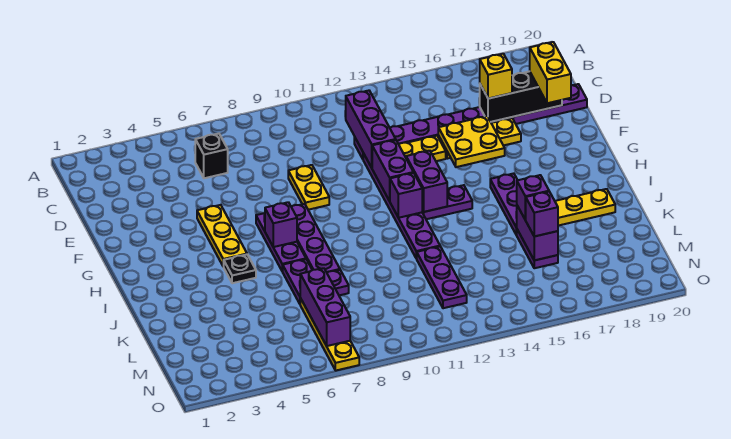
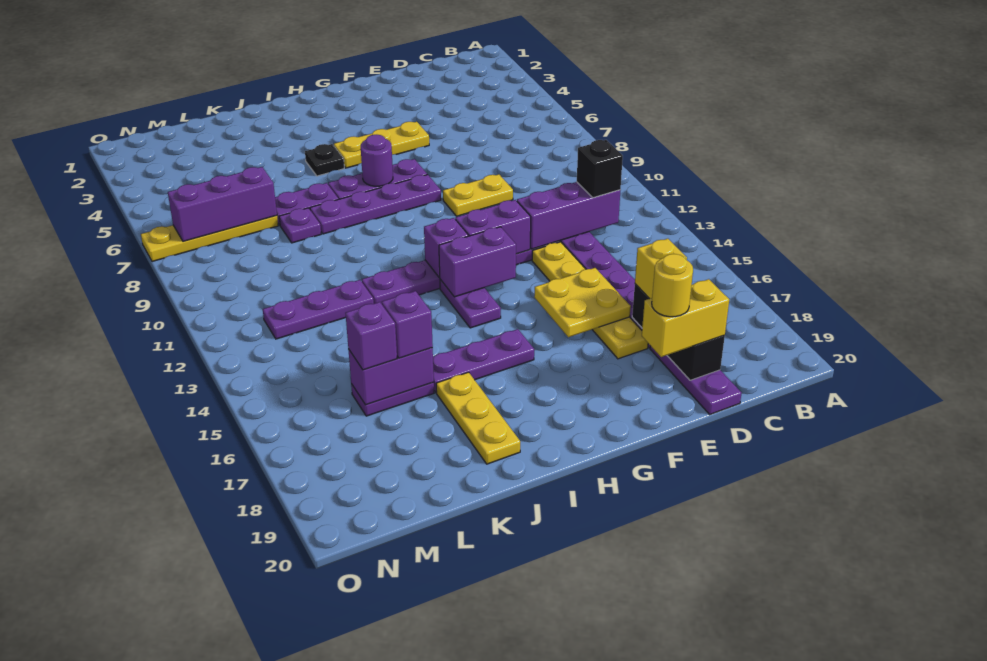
black brick C6 level 1 -> black brick C12 level 3
none -> yellow round brick E19 level 4
purple brick H7 level 2 -> purple round brick H7 level 2

